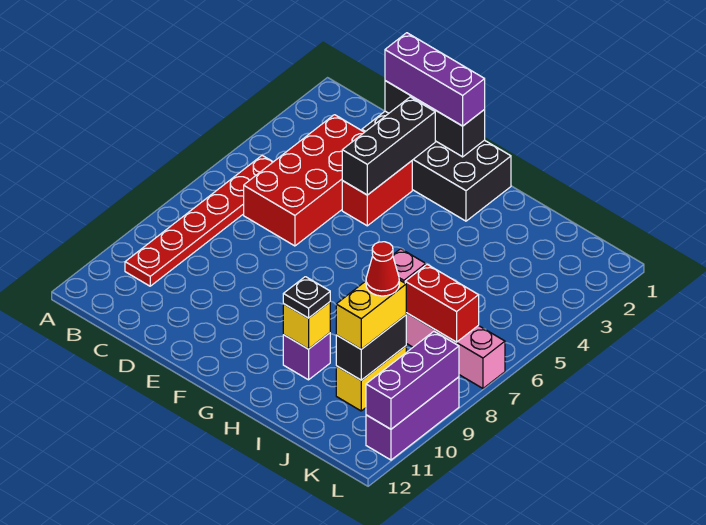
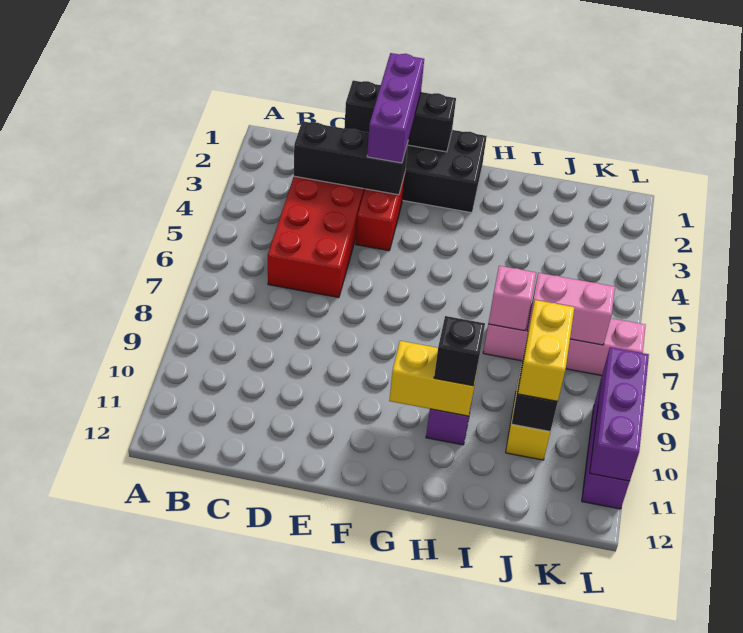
red plate B5:B10 level 1 -> none
purple brick D1:F1 level 3 -> purple brick E1:E3 level 3
black brick E2:E4 level 2 -> black brick C3:E3 level 2
yellow brick H10 level 2 -> yellow brick G10:H10 level 2
black plate H10 level 3 -> black brick H10 level 3
red brick J7:K7 level 2 -> pink brick J7:K7 level 2
red cone J9 level 4 -> none

